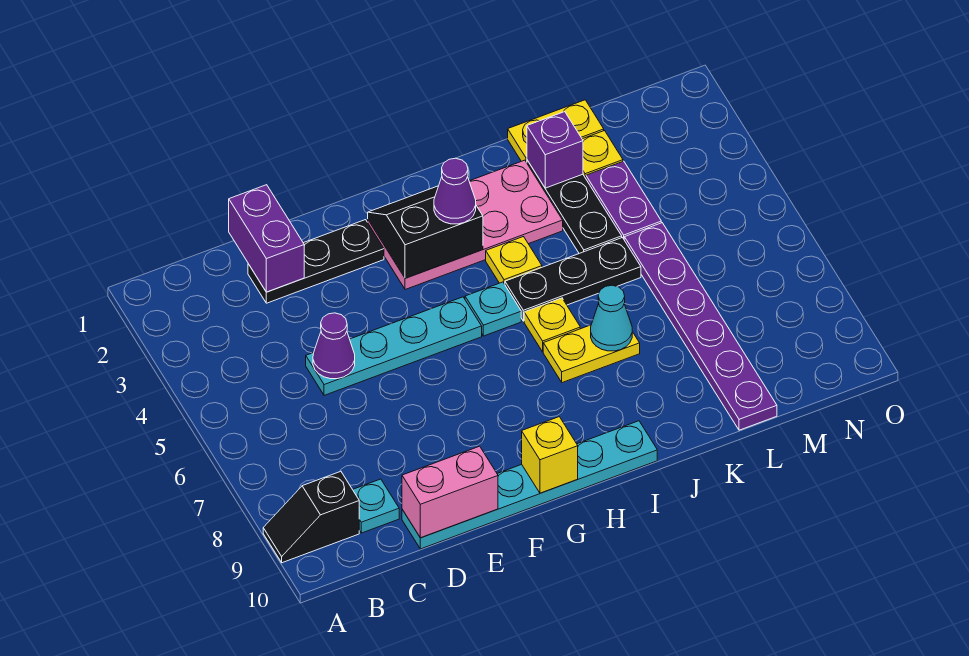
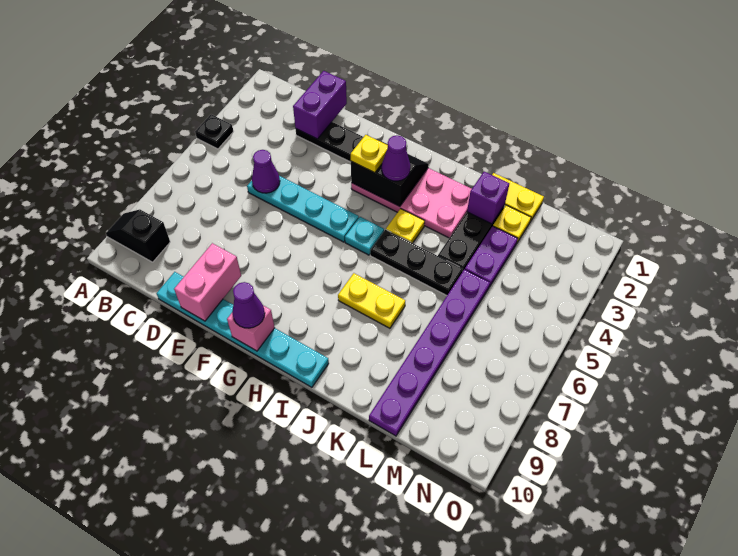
none -> black plate A4 level 1
cyan plate C9 level 1 -> none
pink brick D10:E10 level 2 -> pink brick E9:E10 level 2
yellow brick G10 level 2 -> pink brick G10 level 2
none -> purple cone G10 level 3
yellow plate I6 level 1 -> yellow plate G3 level 3
cyan cone J7 level 2 -> none

